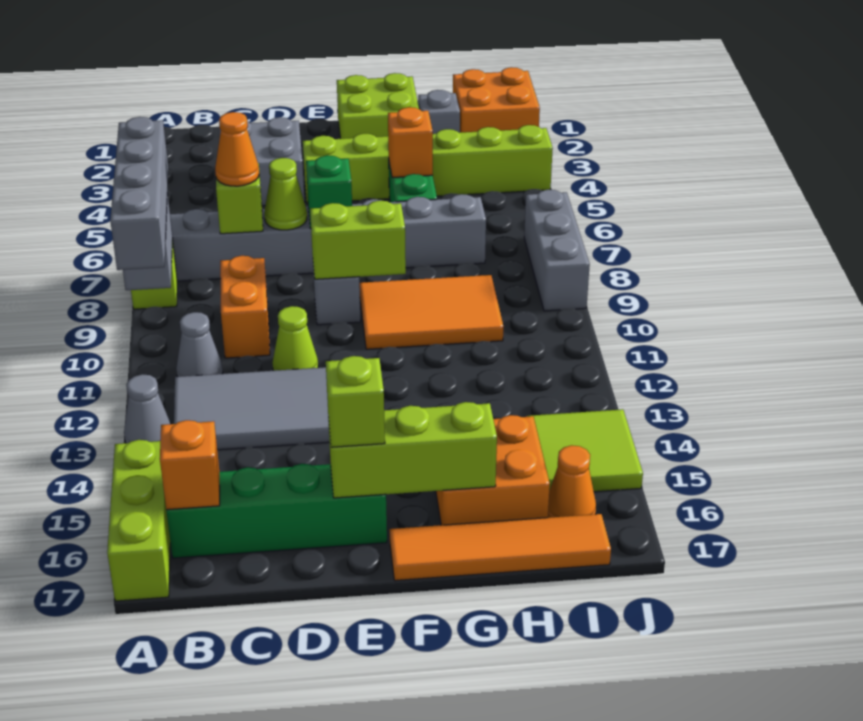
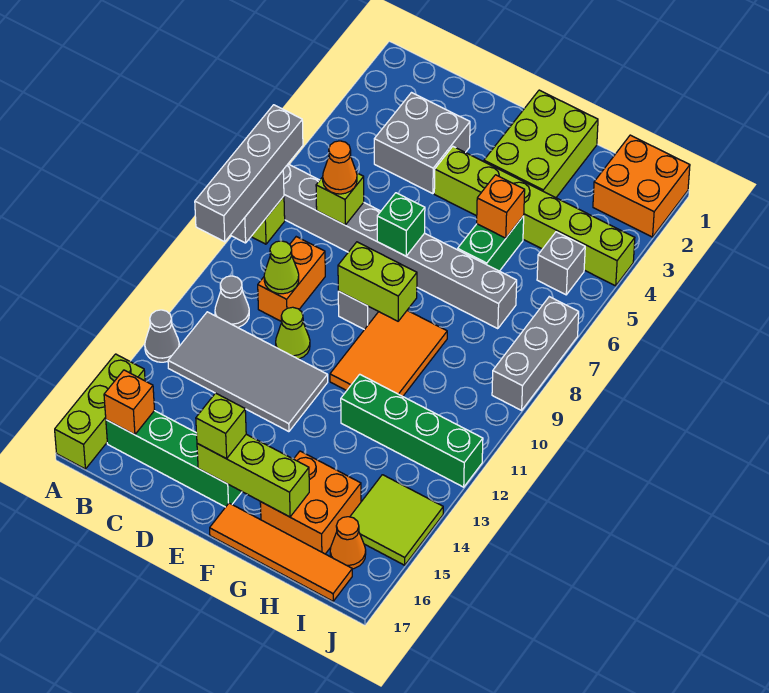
lime cone D7 level 2 -> lime cone C10 level 2
lime brick F1:G2 level 1 -> lime brick F1:G3 level 1
orange tile F9:H10 level 1 -> orange tile F9:G11 level 1
none -> green brick G12:J12 level 1
grey brick H2 level 1 -> grey brick I5 level 1

